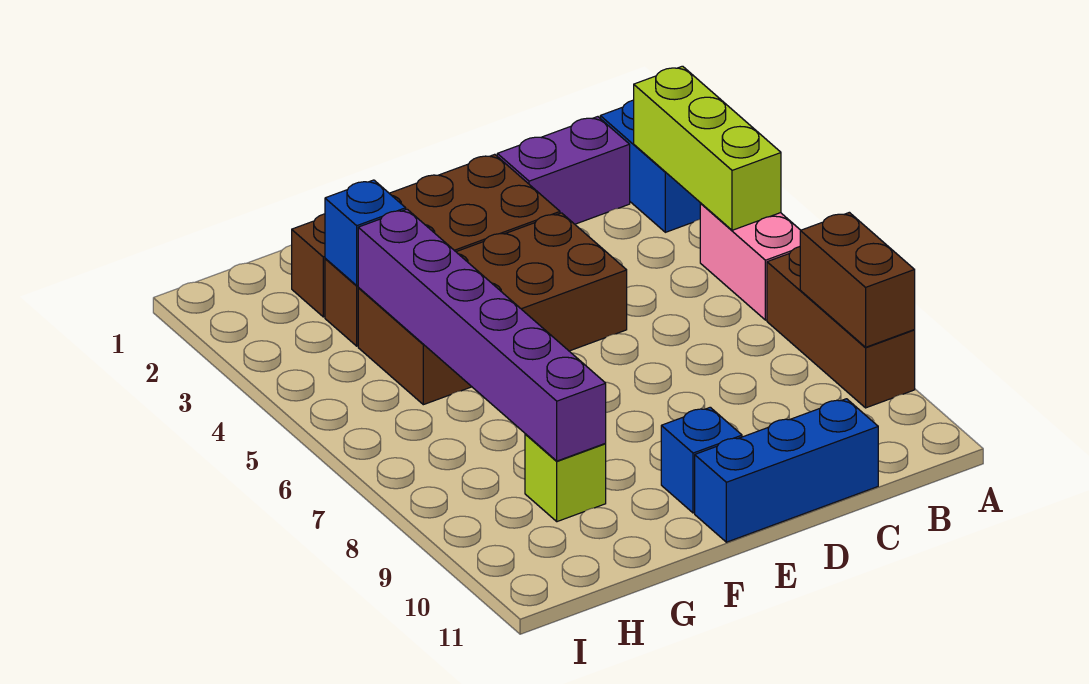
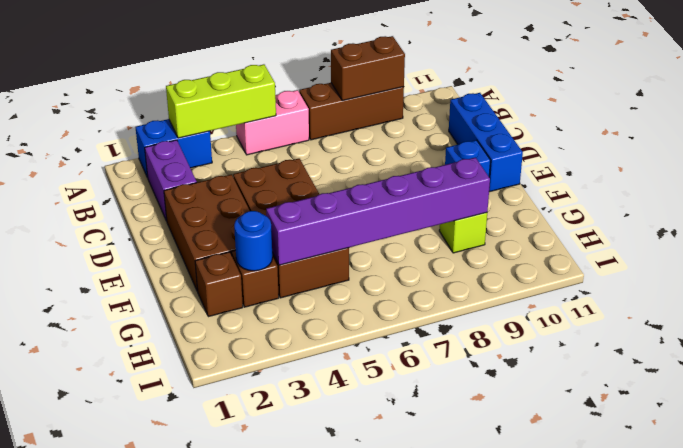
blue brick G3 level 2 -> blue round brick G3 level 2

